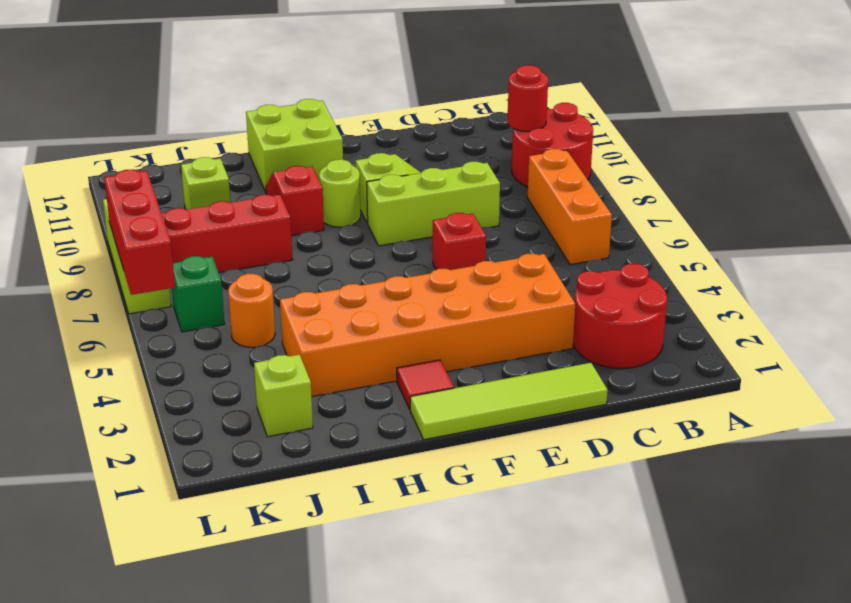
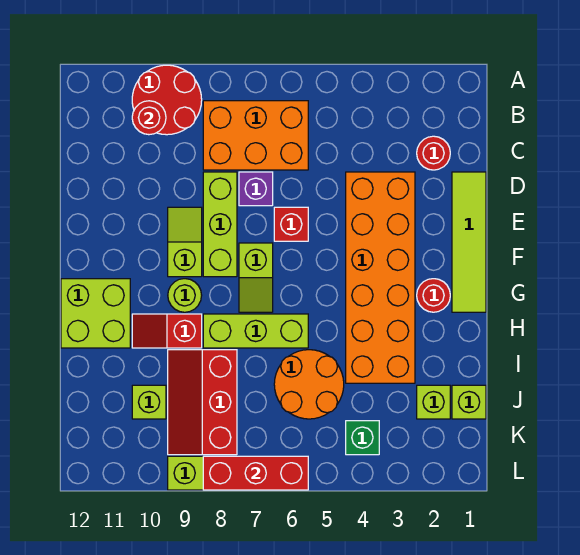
red round brick B2:C3 level 1 -> red round brick C2 level 1
orange brick B6:B8 level 1 -> orange brick B6:C8 level 1
none -> purple brick D7 level 1
none -> lime slope F7:G7 level 1 top F
red tile G2 level 1 -> red round brick G2 level 1
none -> lime brick H6:H8 level 1
none -> lime brick J1 level 1
orange round brick J5 level 1 -> orange round brick I5:J6 level 1
green brick K6 level 1 -> green brick K4 level 1

